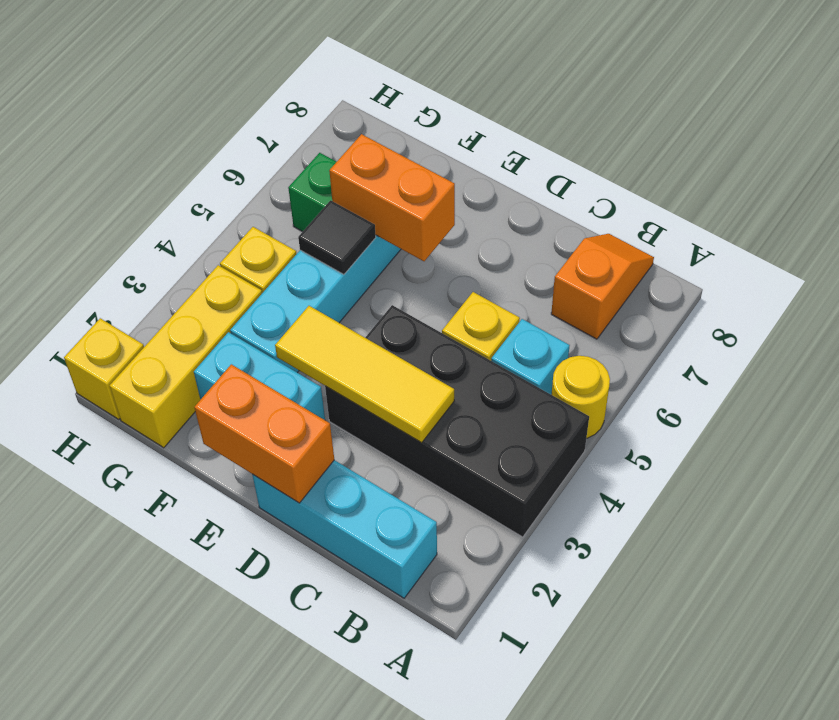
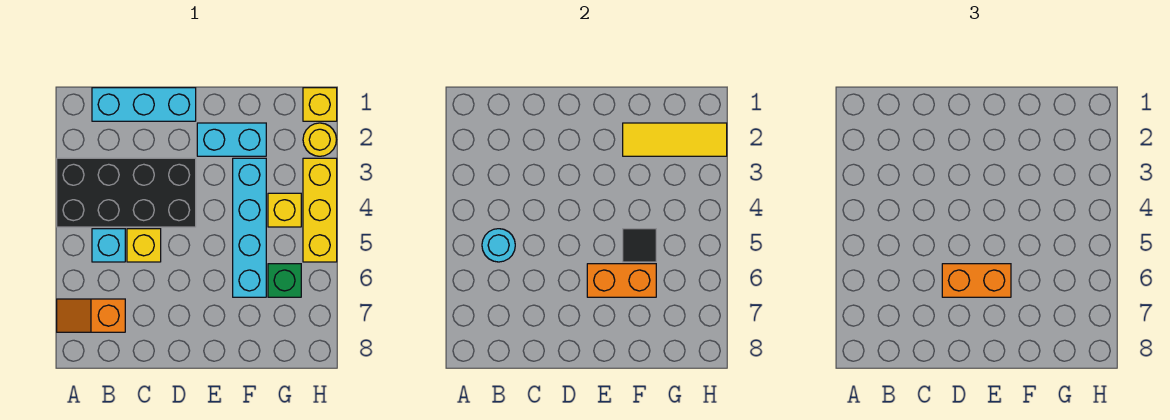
yellow round brick A5 level 1 -> yellow round brick H2 level 1
none -> cyan round brick B5 level 2
orange slope B7:B8 level 1 top 7 -> orange slope A7:B7 level 1 top B
yellow tile C3:E3 level 2 -> yellow tile F2:H2 level 2
orange brick D1:E1 level 2 -> orange brick D6:E6 level 3
yellow brick G1:G3 level 1 -> yellow brick H3:H5 level 1

